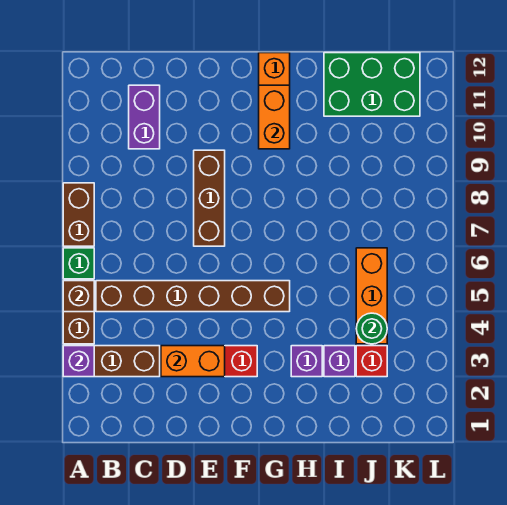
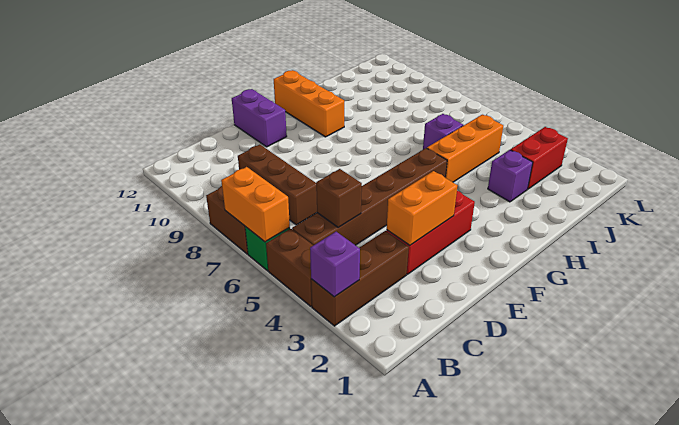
brown brick A5 level 2 -> brown brick C5 level 2
purple brick C10:C11 level 1 -> purple brick E11:E12 level 1
brown brick E7:E9 level 1 -> brown brick C7:C9 level 1
orange brick G10:G11 level 2 -> orange brick A6:A7 level 2
purple brick H3 level 1 -> purple brick I6 level 1
green brick I11:K12 level 1 -> none
red brick J3 level 1 -> red brick J3:K3 level 1
orange brick J4:J6 level 1 -> orange brick H5:J5 level 1
green round brick J4 level 2 -> none

